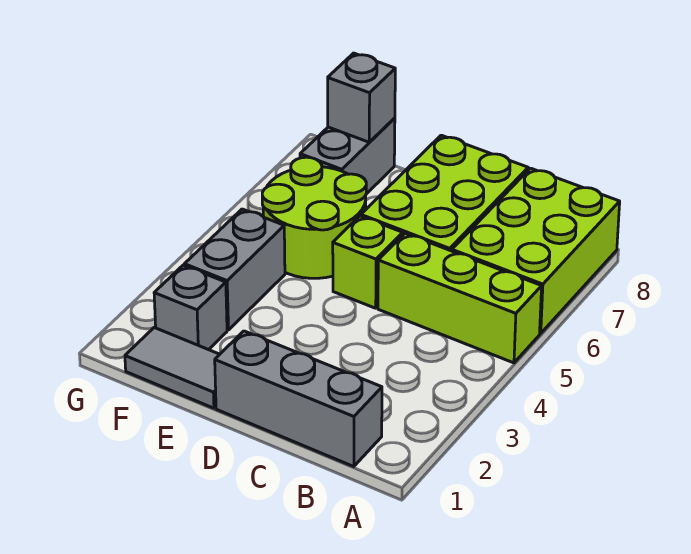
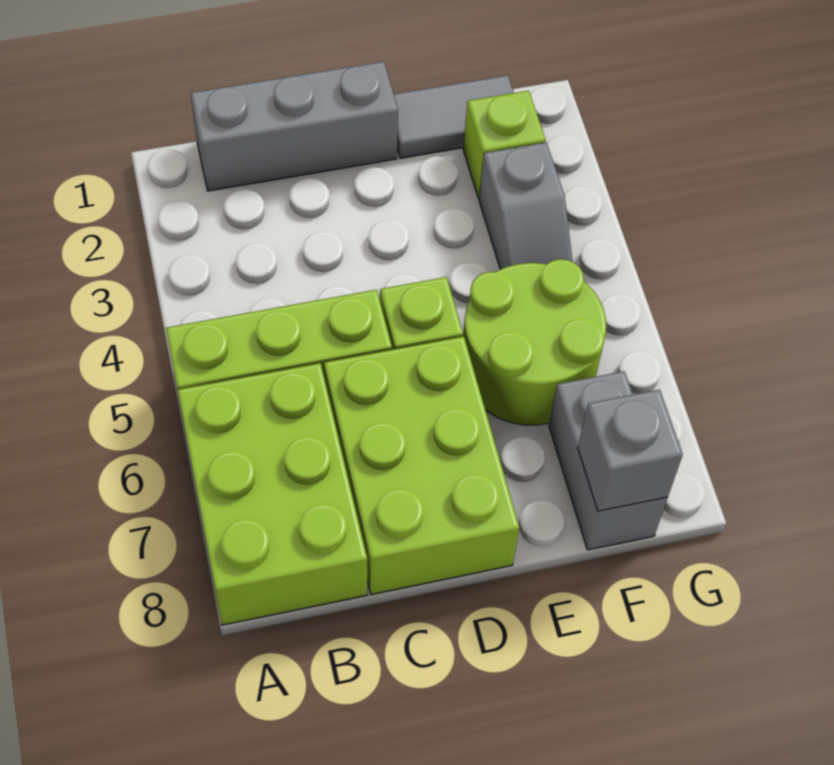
grey brick F2 level 1 -> lime brick F2 level 1
grey brick F3:F4 level 1 -> grey slope F3:F4 level 1 top 3

